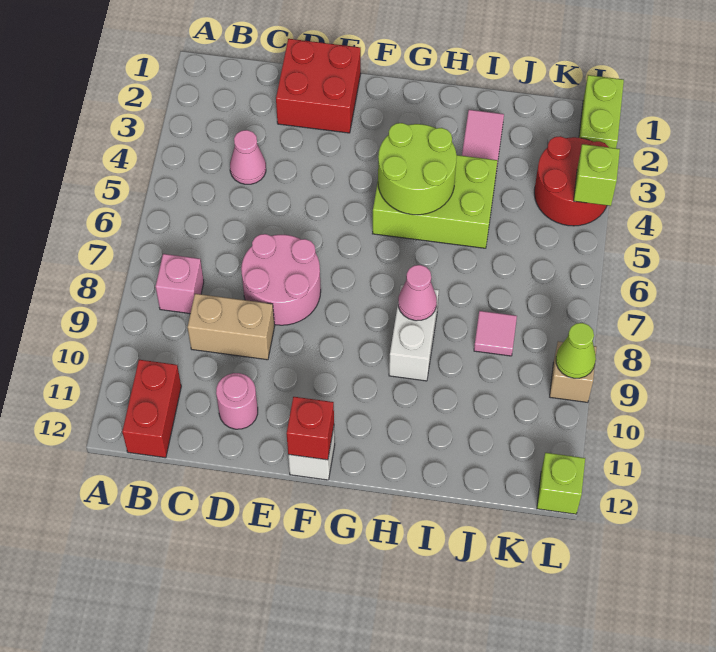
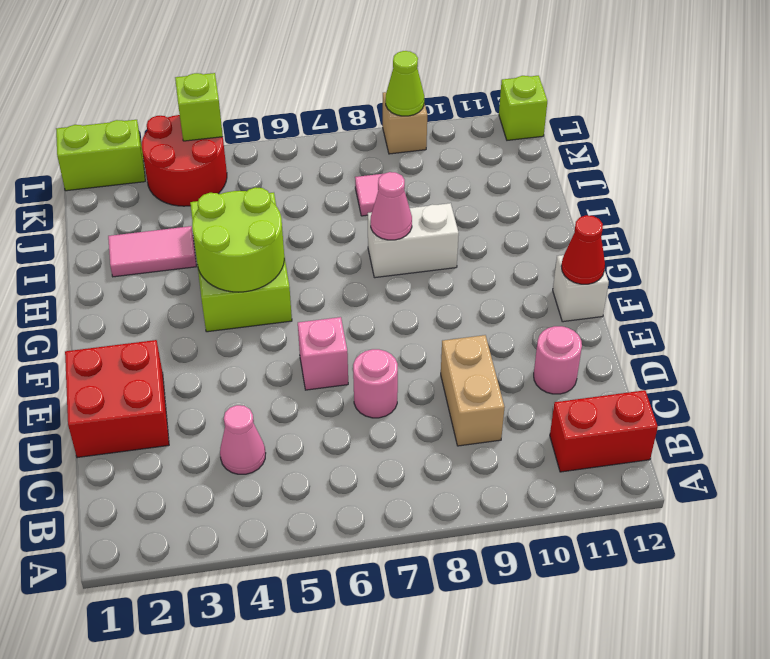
pink brick B8 level 1 -> pink brick E6 level 1
pink round brick D7:E8 level 1 -> pink round brick D7 level 1
red brick F12 level 2 -> red cone F12 level 2

